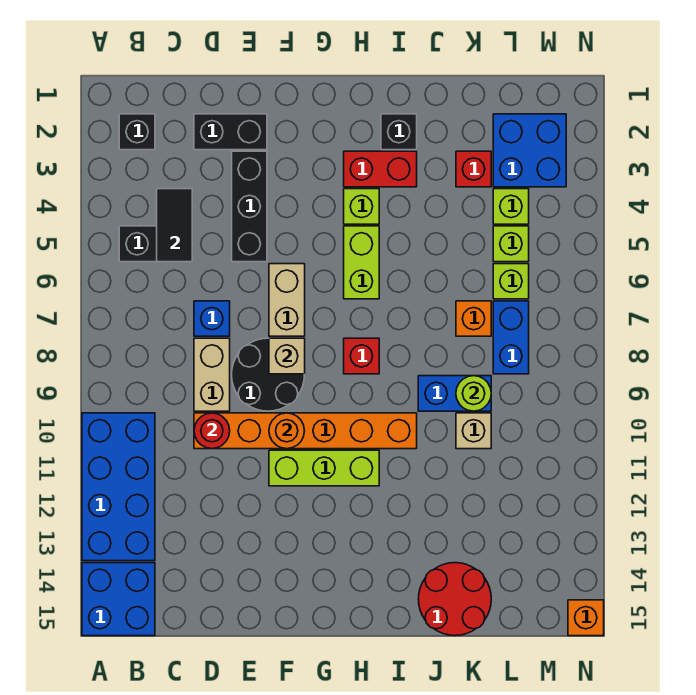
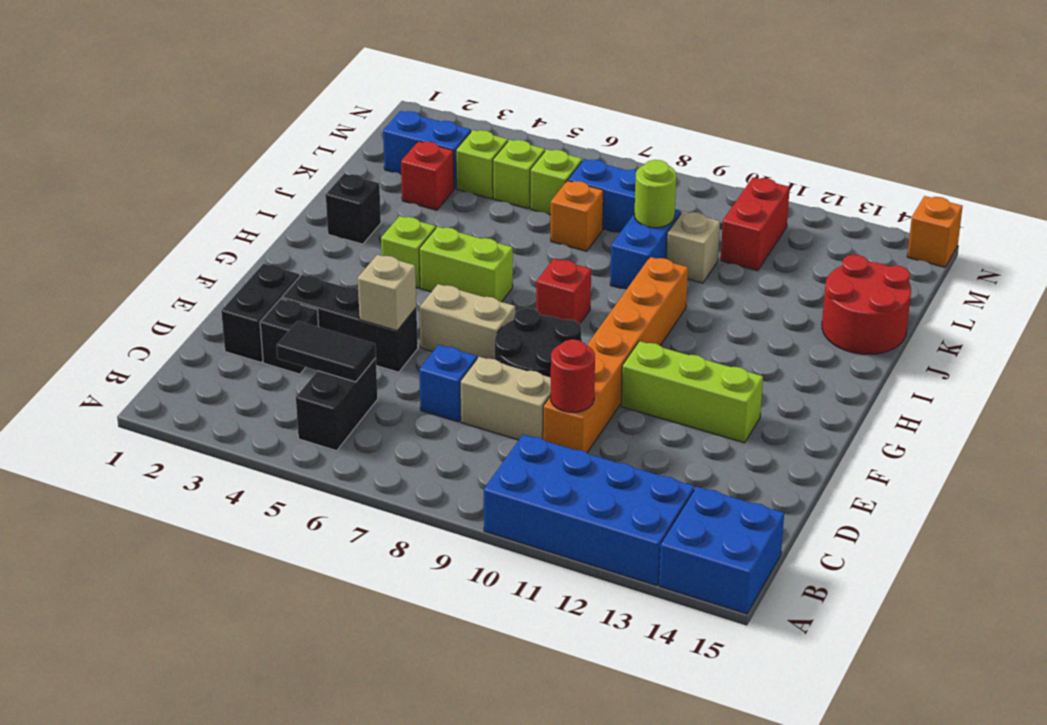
black brick B2 level 1 -> black brick D3 level 1
tan brick F8 level 2 -> tan brick E5 level 2
orange round brick F10 level 2 -> none
lime brick F11:H11 level 1 -> lime brick F11:F13 level 1
red brick H3:I3 level 1 -> red brick L11:M11 level 1
blue brick L2:M3 level 1 -> blue brick L2:L3 level 1

